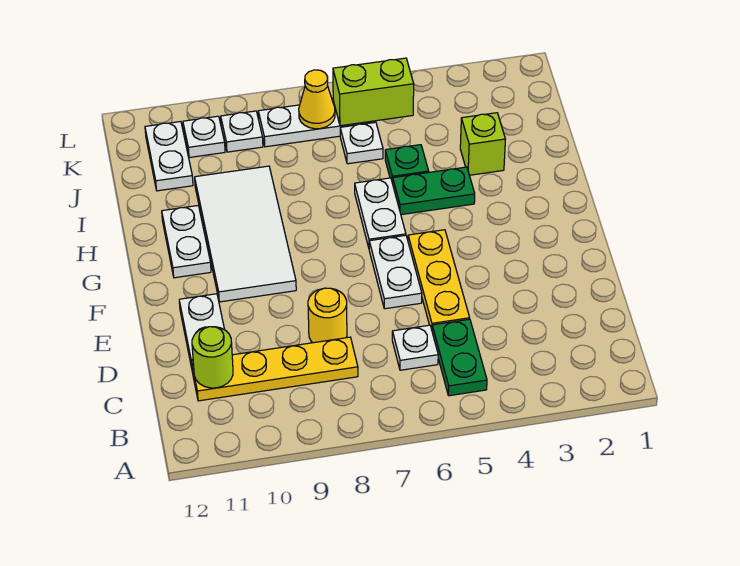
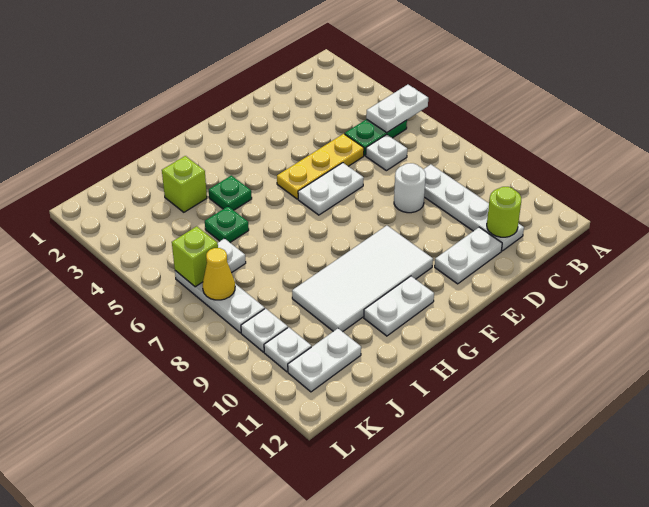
yellow plate C8:C11 level 1 -> white plate C8:C11 level 1
yellow round brick D8 level 1 -> white round brick D8 level 1
white plate G6:H6 level 1 -> white plate A5:B5 level 2
green plate H4:H5 level 1 -> green plate H4 level 1
lime brick K5:K6 level 2 -> lime brick K6 level 2

